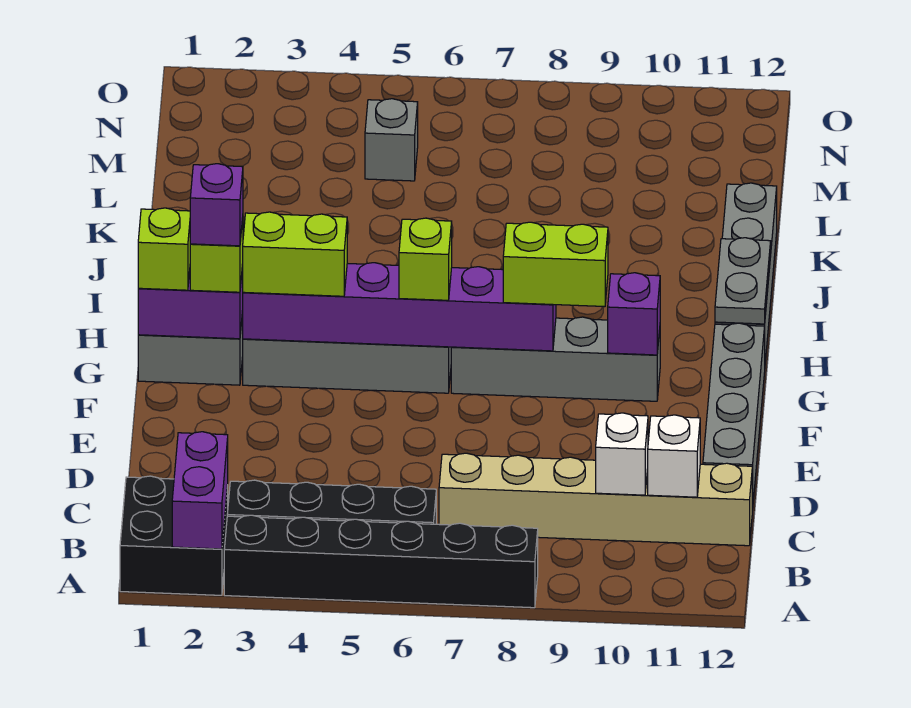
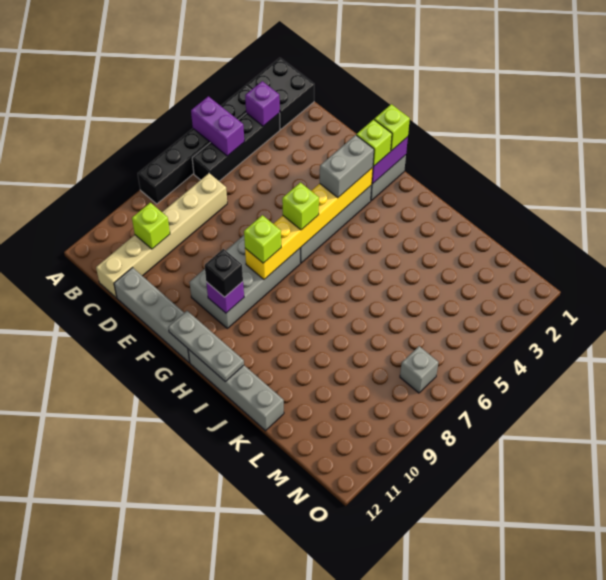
purple brick A2:B2 level 2 -> purple brick A5:B5 level 2
white brick C10 level 2 -> lime brick C10 level 2
white brick C11 level 2 -> none
purple brick G2 level 4 -> purple brick B3 level 2
purple brick G3:G8 level 2 -> yellow brick G3:G8 level 2
lime brick G3:G4 level 3 -> grey brick G3:G4 level 3
grey brick G7:G10 level 1 -> grey brick F7:G10 level 1
lime brick G8:G9 level 3 -> lime brick G8 level 3
none -> black brick G10 level 3
grey plate H12:I12 level 2 -> grey plate G12:I12 level 2
grey brick M5 level 1 -> grey brick N7 level 1

